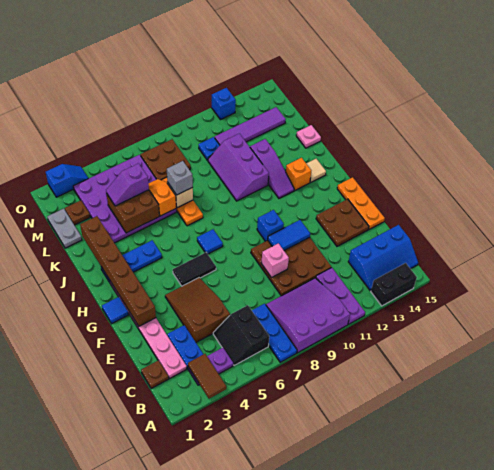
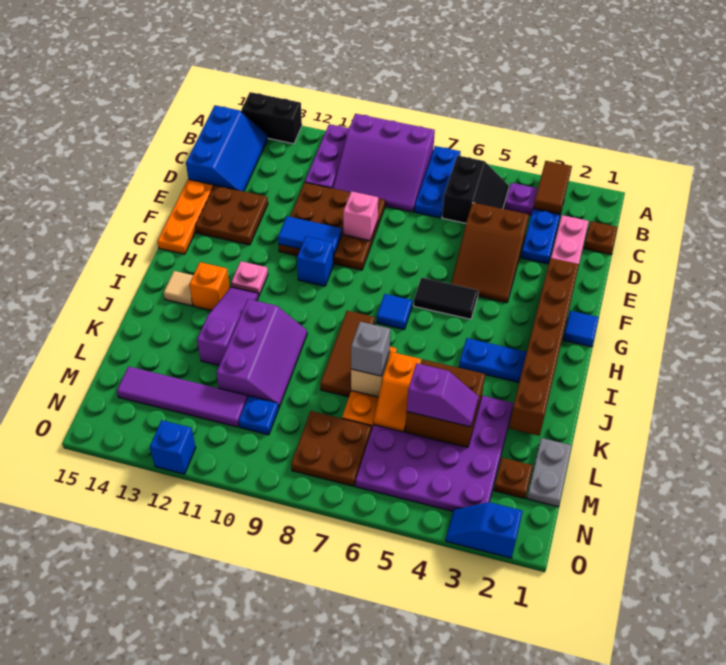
blue slope B13:C15 level 1 top C -> blue slope B14:D15 level 1 top 15
none -> brown tile I8:K8 level 1
pink plate K15 level 1 -> pink plate H12 level 1

